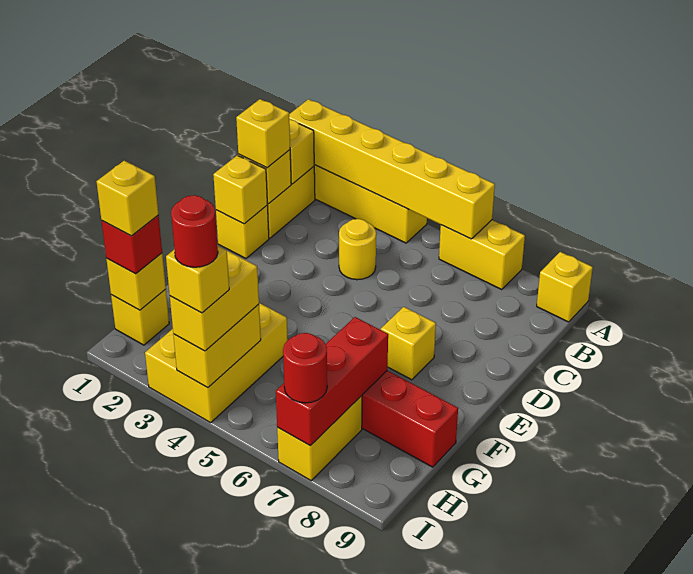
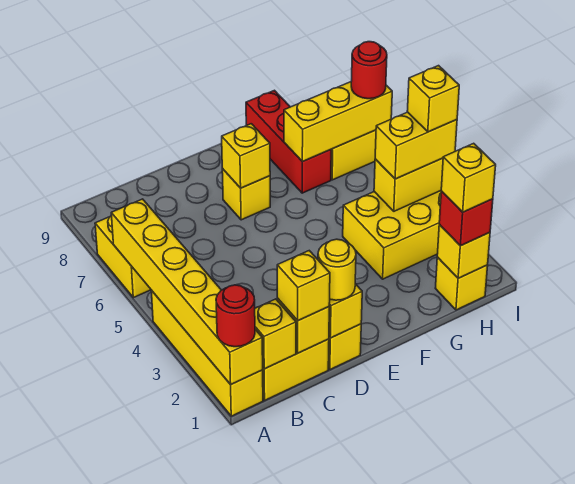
yellow brick A9 level 1 -> yellow brick E7 level 2
yellow round brick C4 level 1 -> yellow round brick D1 level 3
red brick G7:I7 level 2 -> yellow brick G7:I7 level 2
red round brick I4 level 5 -> red round brick A1 level 3

